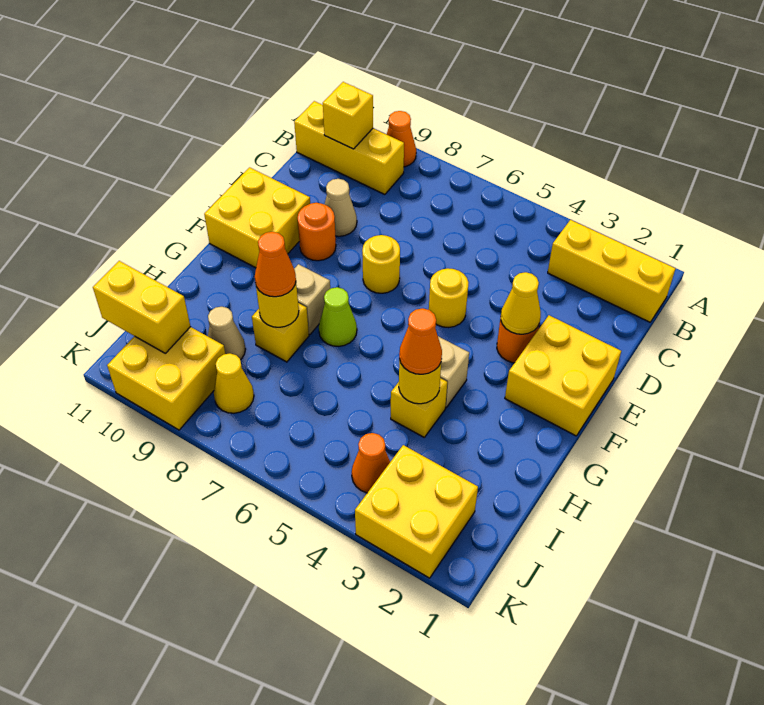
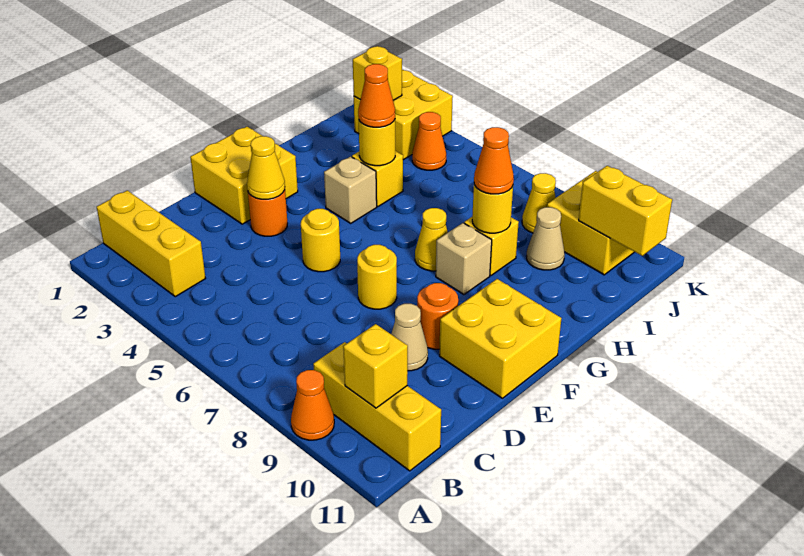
lime cone G7 level 1 -> yellow cone G7 level 1
none -> yellow brick J2 level 2

